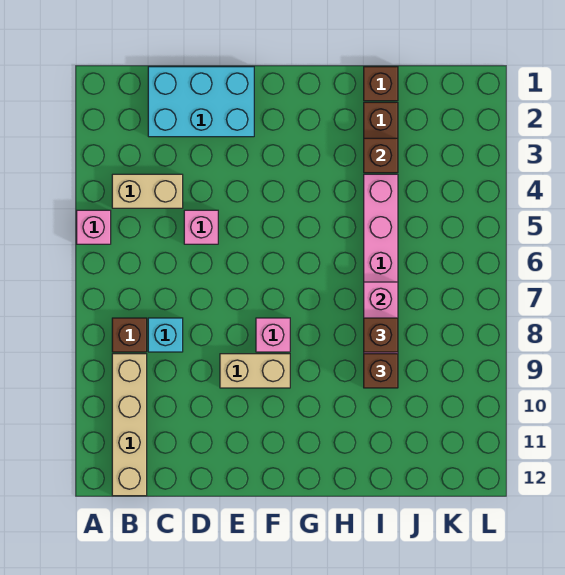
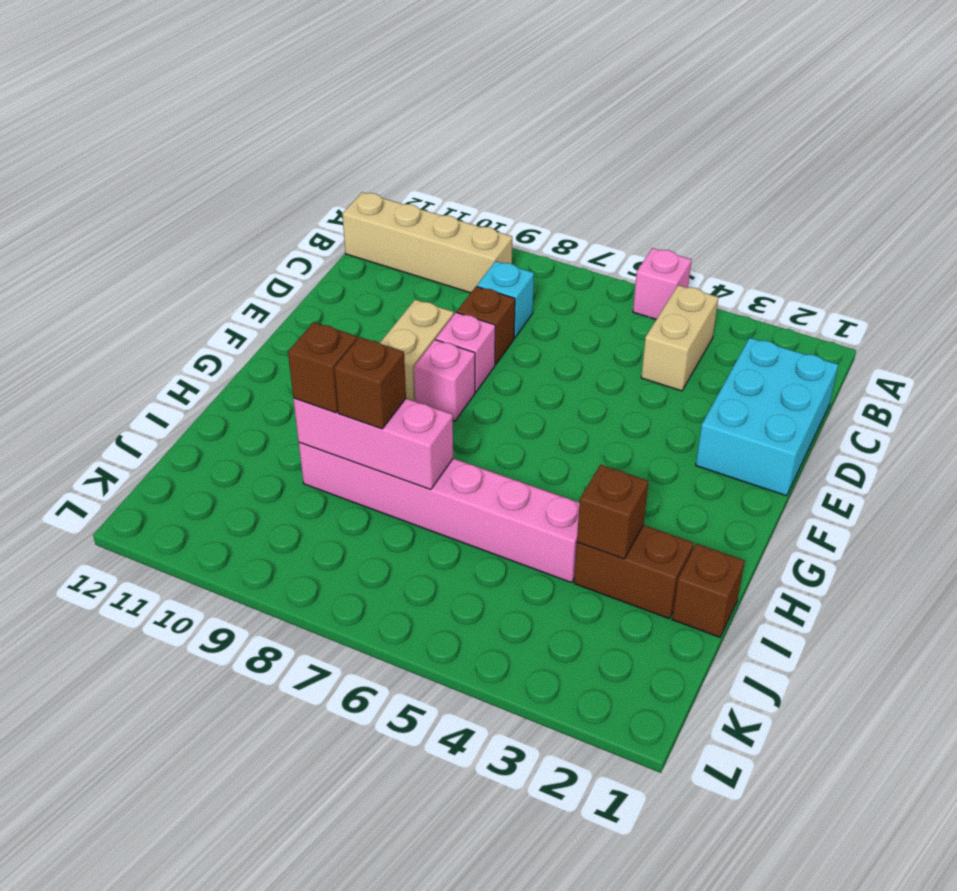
brown brick B8 level 1 -> brown brick D8 level 1
pink brick D5 level 1 -> pink brick E8 level 1

